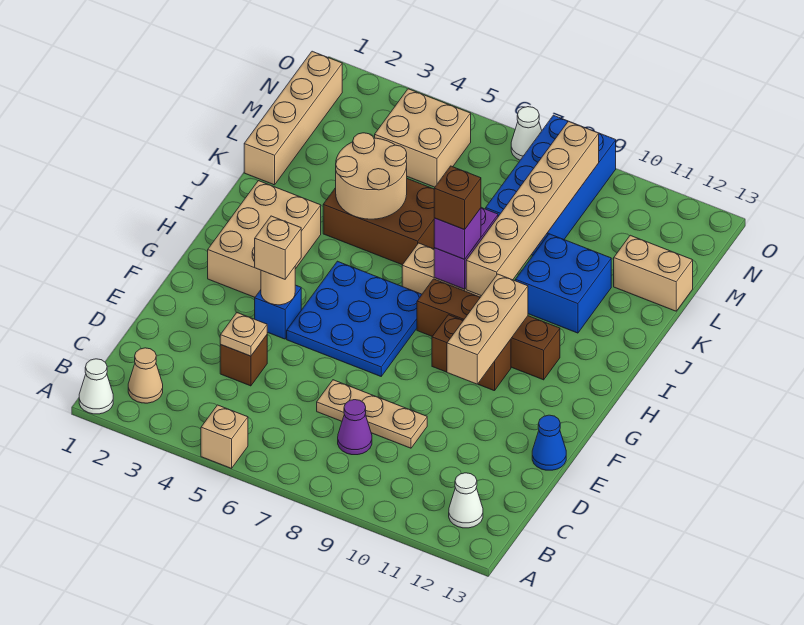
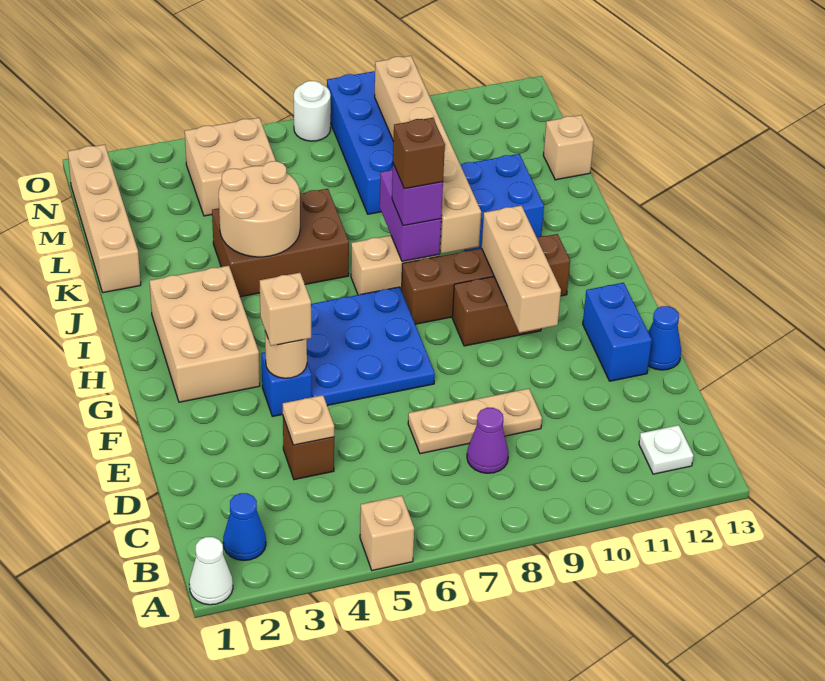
tan cone B2 level 1 -> blue cone B2 level 1
white cone B12 level 1 -> white plate B12 level 1
none -> blue brick E12:F12 level 1
tan brick L12:L13 level 1 -> tan brick L13 level 1
white cone O7 level 1 -> white round brick O7 level 1

